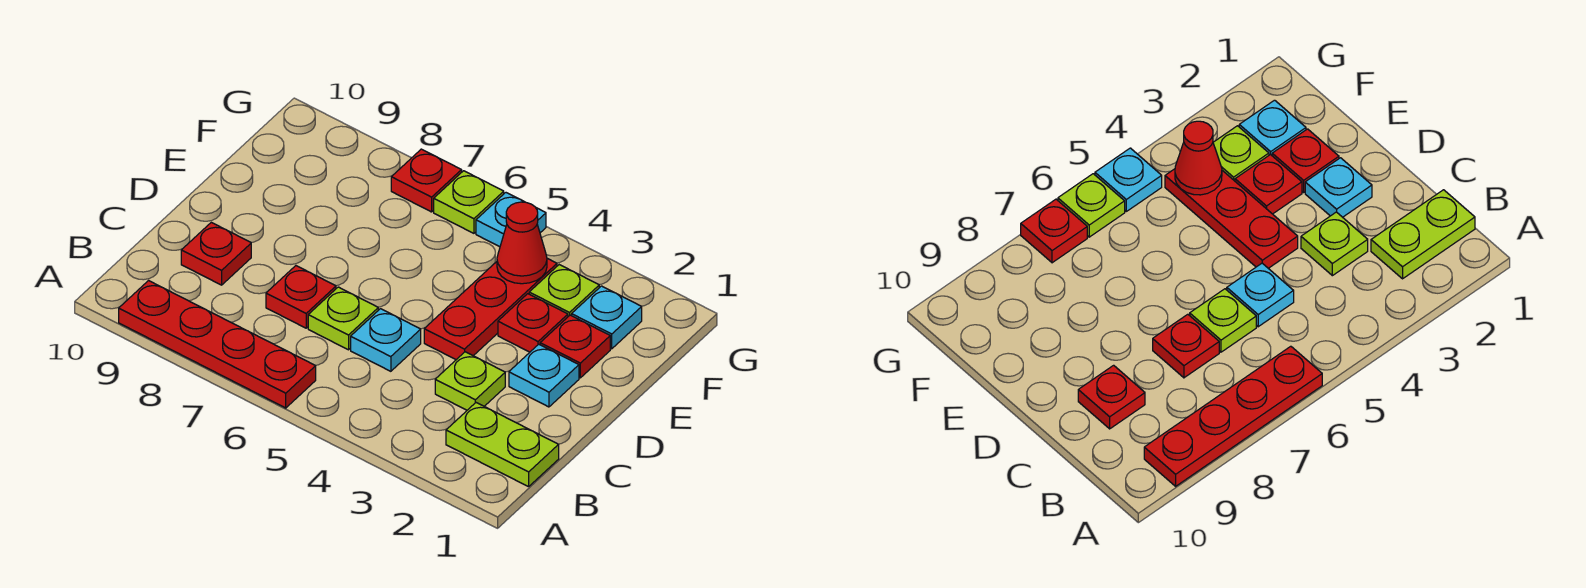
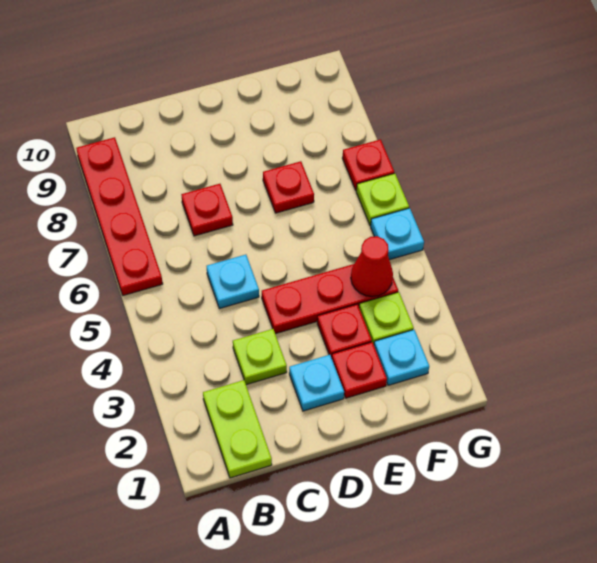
lime plate C6 level 1 -> none
red plate C9 level 1 -> red plate E7 level 1

